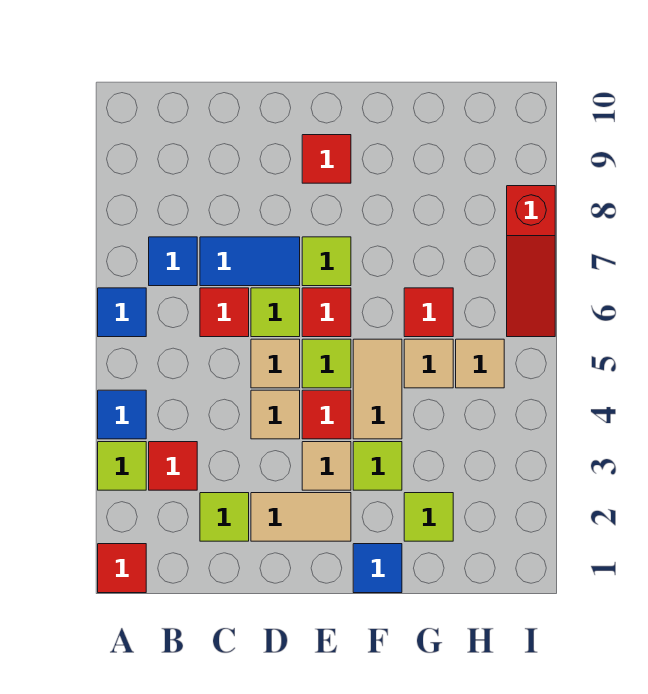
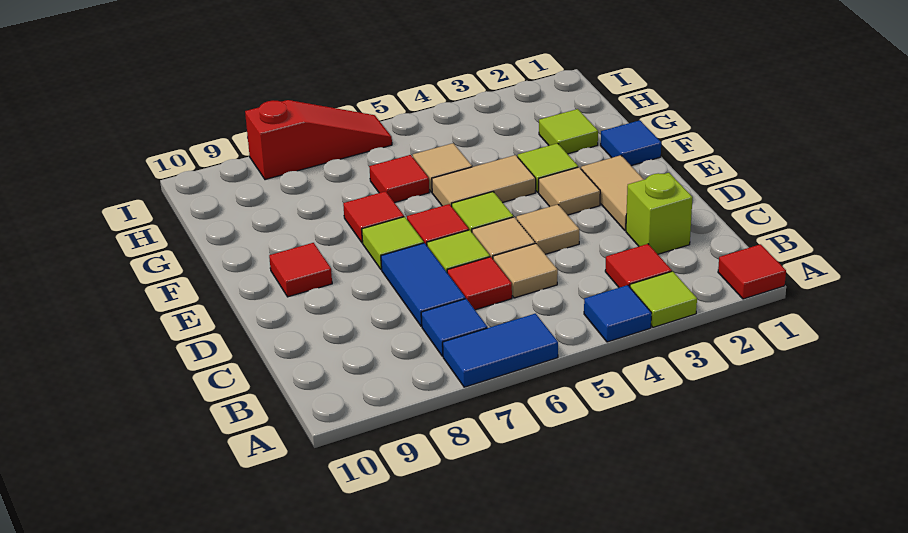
blue tile A6 level 1 -> blue tile A6:A7 level 1
lime tile C2 level 1 -> lime brick C2 level 1
red tile E4 level 1 -> red tile F7 level 1
tan tile H5 level 1 -> tan tile C5 level 1

